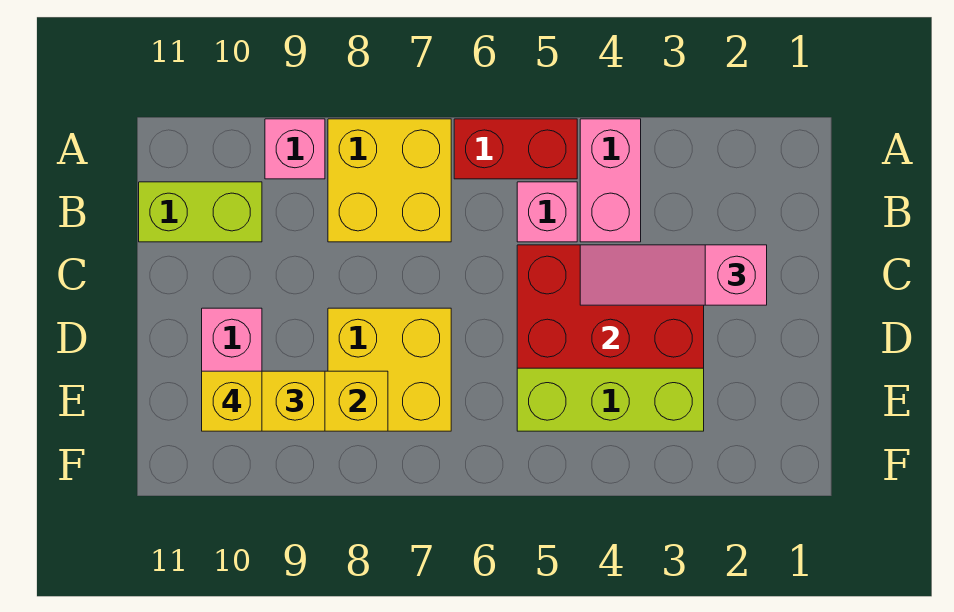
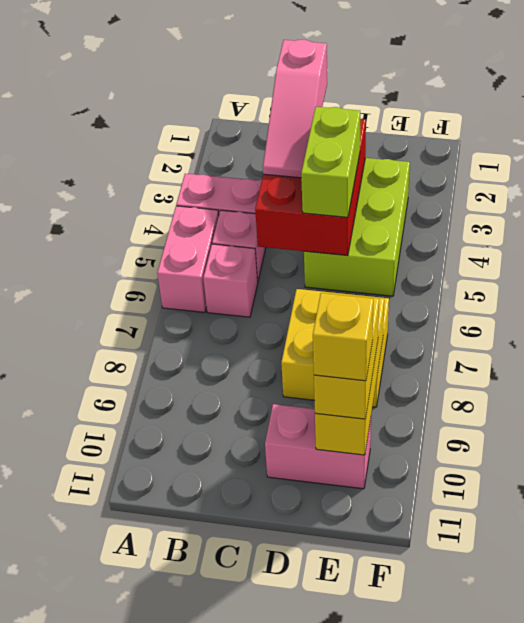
red brick A5:A6 level 1 -> pink brick A5:A6 level 1
yellow brick A7:B8 level 1 -> none
pink brick A9 level 1 -> pink brick B6 level 1
lime brick B10:B11 level 1 -> lime brick D4:D5 level 3

